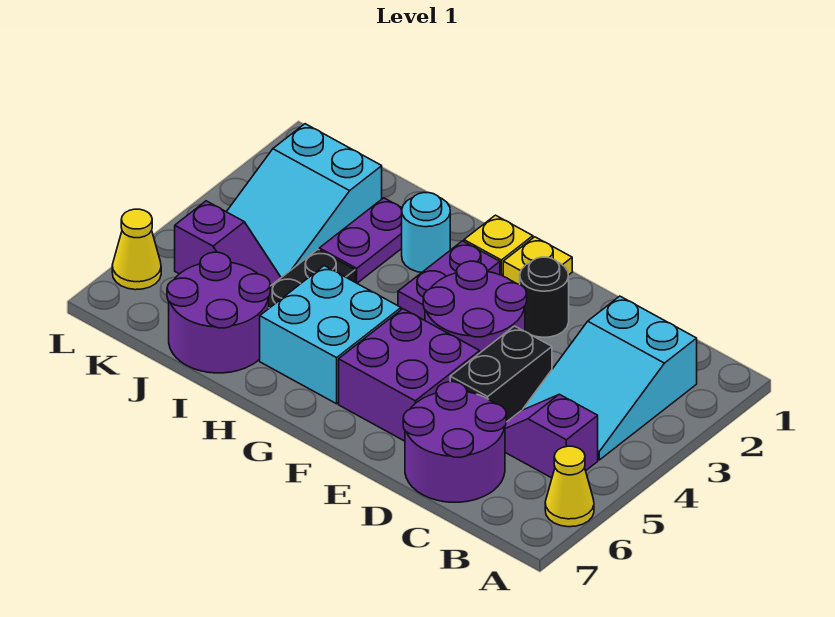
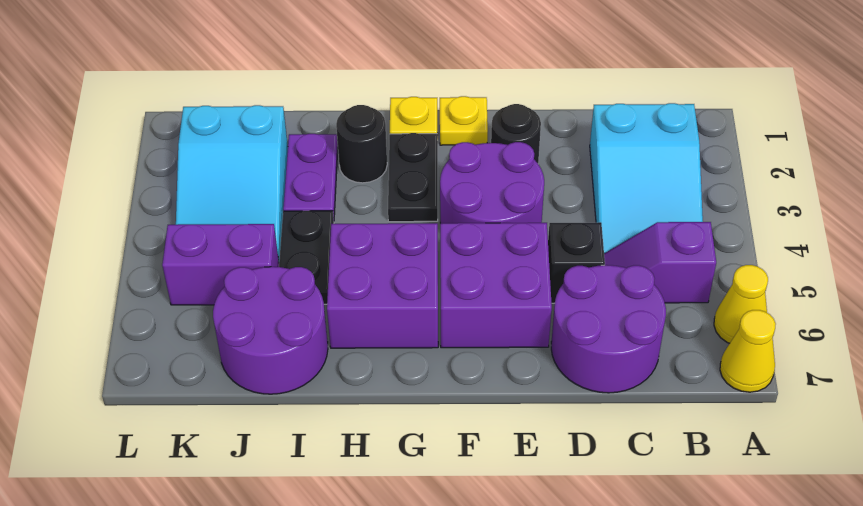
black brick D4:D5 level 1 -> black brick D5 level 1
purple plate G2:G3 level 1 -> black plate G2:G3 level 1
cyan brick G5:H6 level 1 -> purple brick G5:H6 level 1
cyan round brick H2 level 1 -> black round brick H2 level 1
purple slope J5:K5 level 1 top K -> purple brick J5:K5 level 1
yellow cone L6 level 1 -> yellow cone A7 level 1

